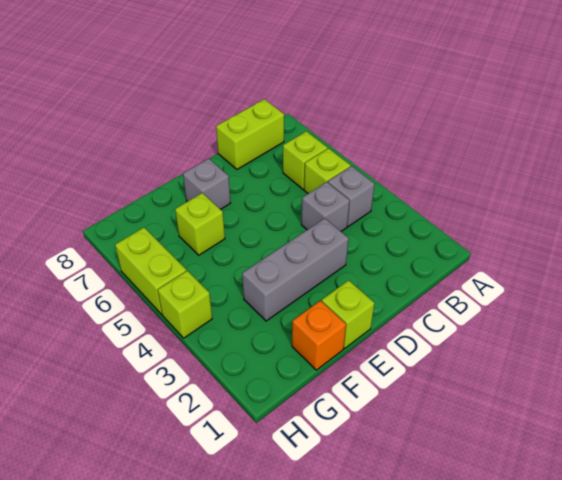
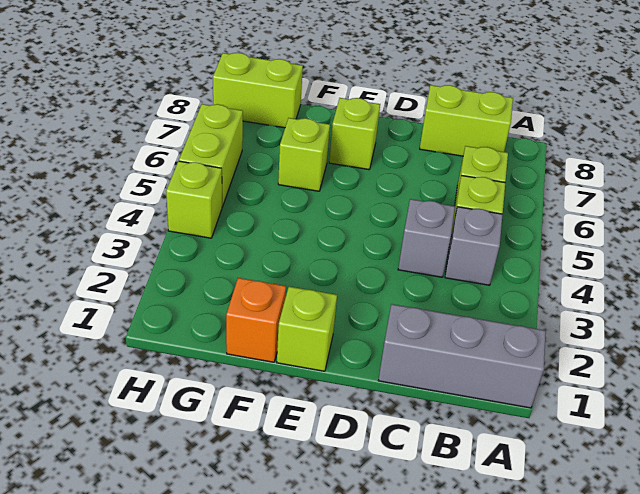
grey brick D3:F3 level 1 -> grey brick A1:C1 level 1
grey brick E7 level 1 -> lime brick E7 level 1
none -> lime brick G8:H8 level 1

